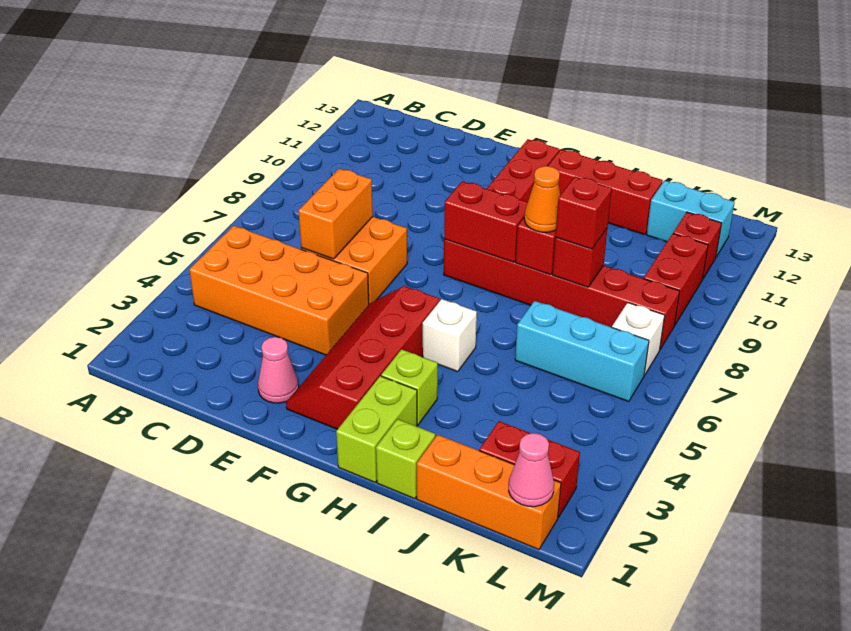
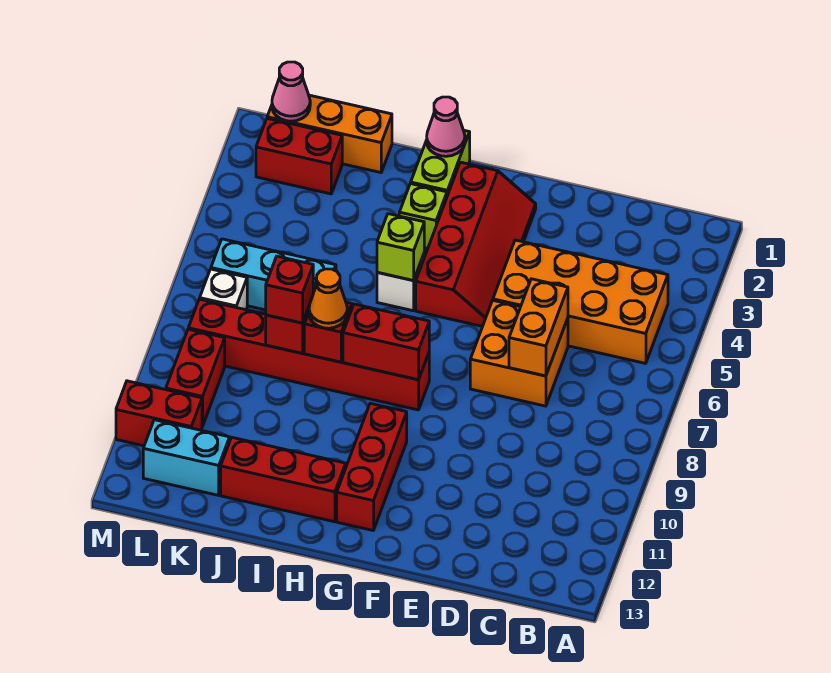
pink cone E2 level 1 -> pink cone H1 level 2
lime brick I1 level 1 -> lime brick H5 level 2
red brick L11 level 1 -> red brick L11:M11 level 1

